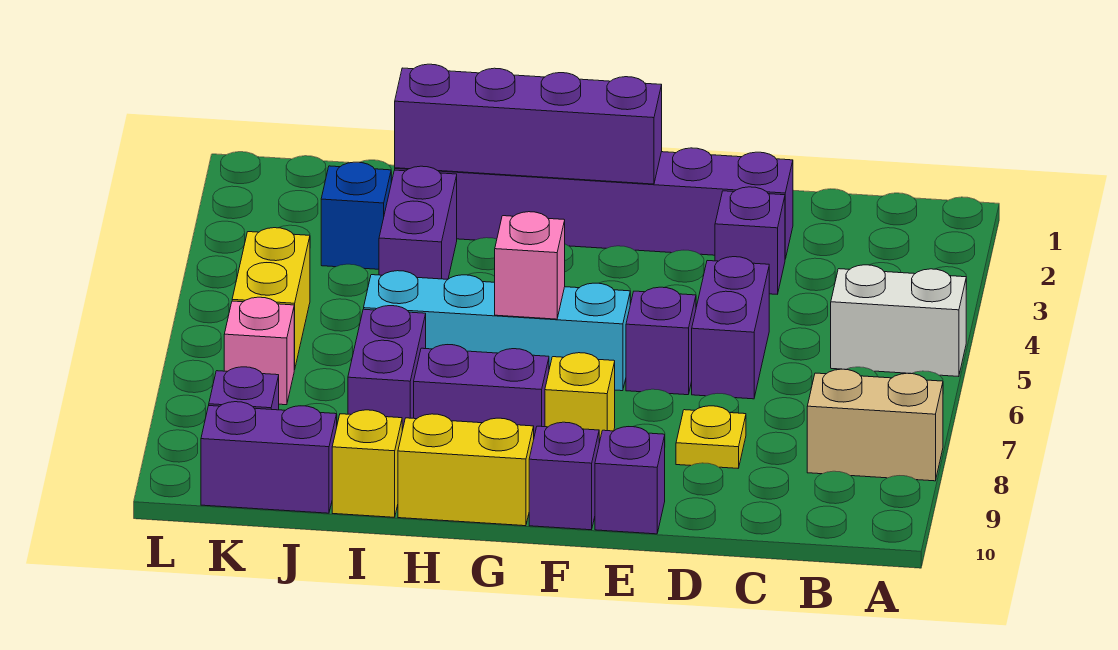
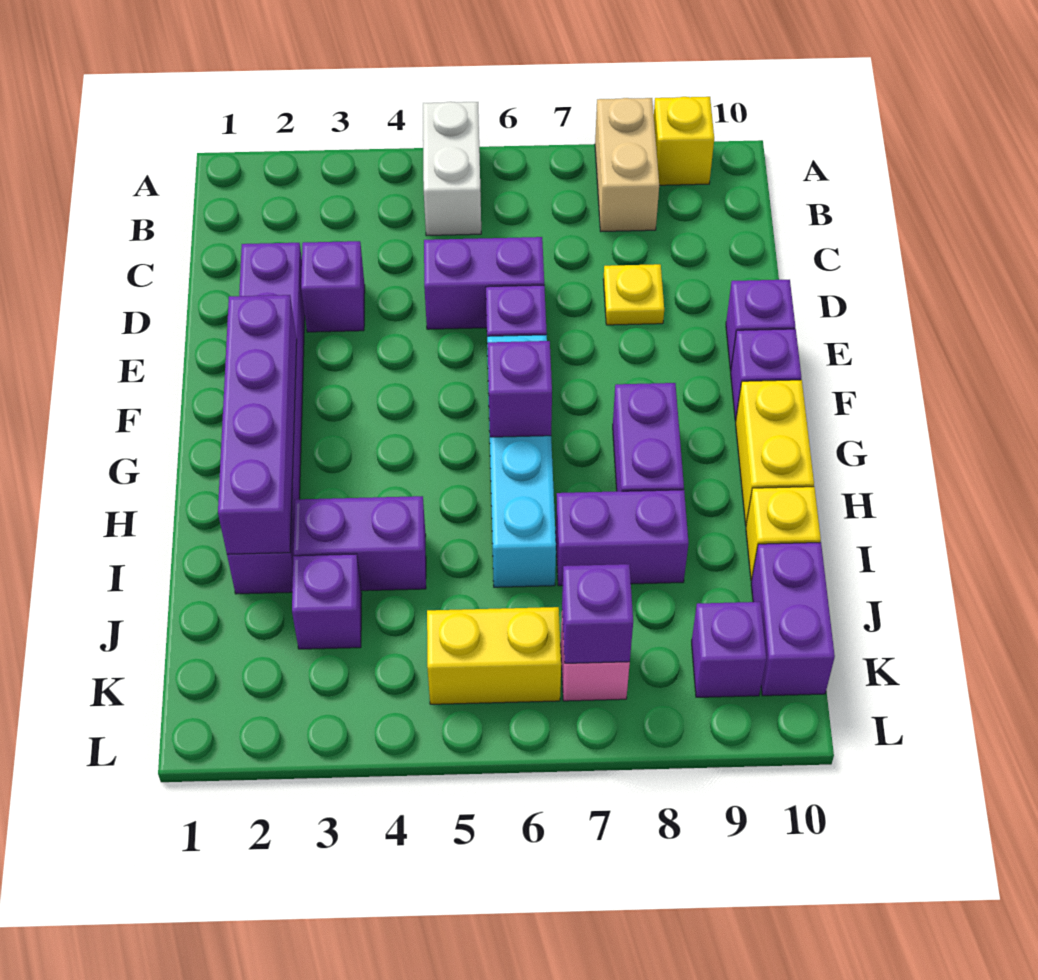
yellow brick F8 level 1 -> yellow brick A9 level 1
pink brick G6 level 2 -> purple brick G6 level 2
blue brick J3 level 1 -> purple brick J3 level 1
none -> purple brick K7 level 2

